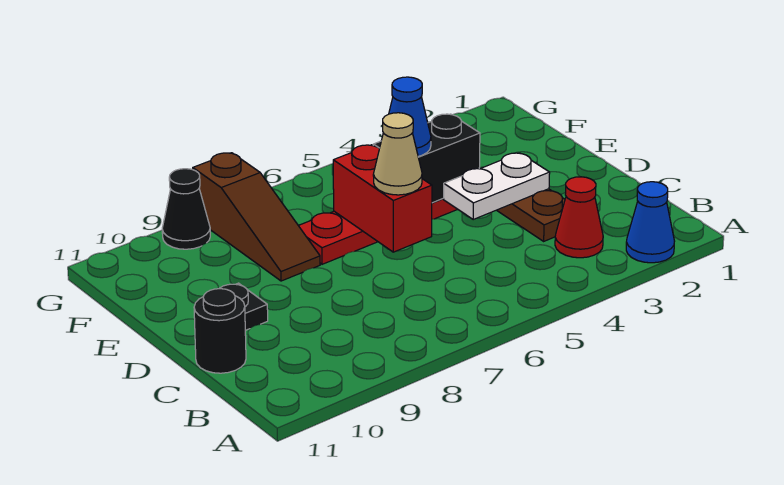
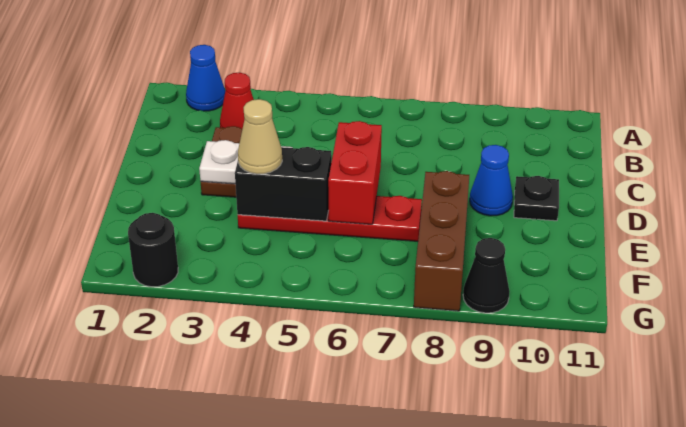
black round brick C11 level 1 -> black round brick G2 level 1
tan cone D6 level 3 -> tan cone E4 level 3
blue cone E5 level 3 -> blue cone D9 level 1
brown slope E8:G8 level 1 top G -> brown brick E8:G8 level 1

